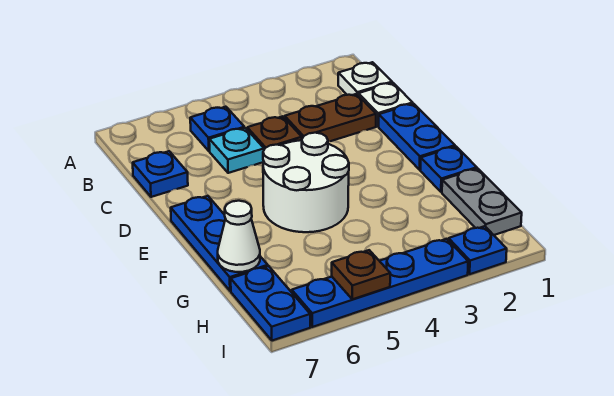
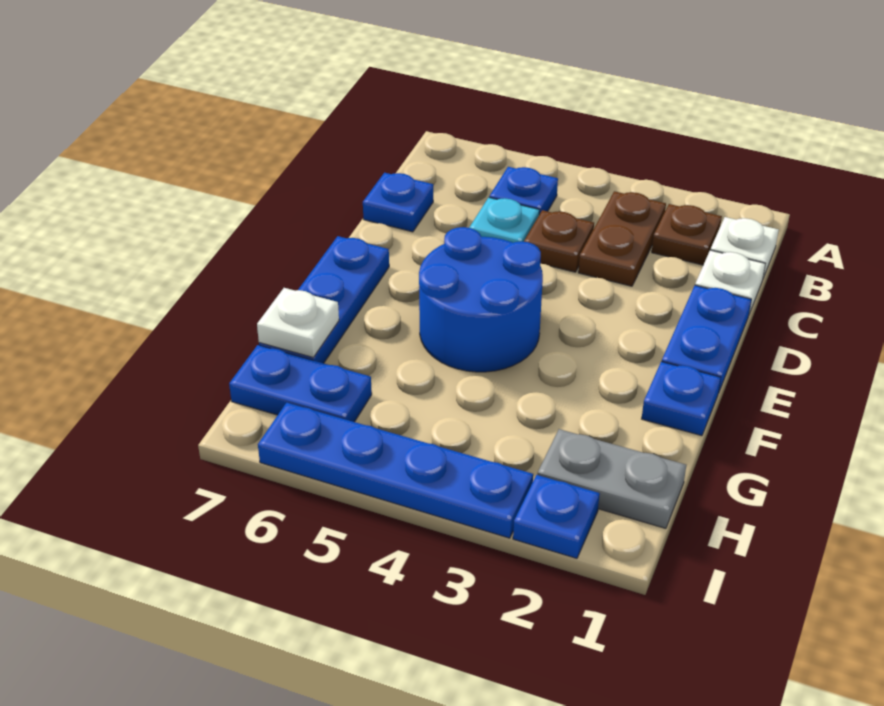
brown plate C2:C3 level 1 -> brown plate B3:C3 level 1
white round brick E4:F5 level 1 -> blue round brick E4:F5 level 1
grey plate G1:H1 level 1 -> grey plate H1:H2 level 1
white cone G7 level 2 -> white plate G7 level 2
blue plate H7:I7 level 1 -> blue plate H6:H7 level 1
brown plate I5 level 2 -> brown plate B2 level 1

